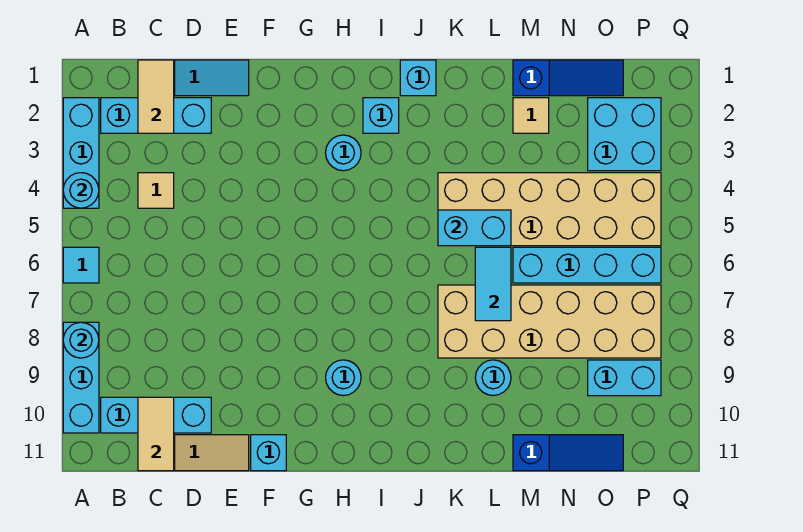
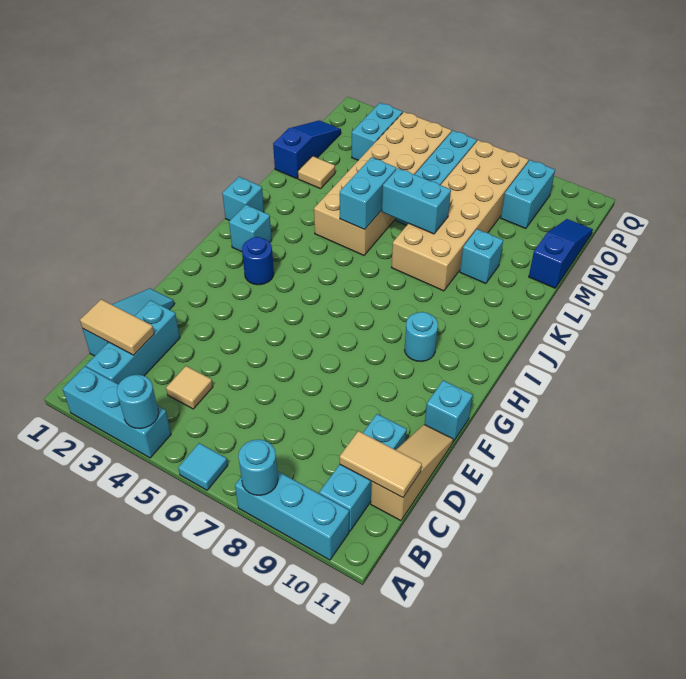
cyan round brick H3 level 1 -> blue round brick H3 level 1
cyan tile L6:L7 level 2 -> cyan brick L6:L7 level 2
cyan round brick L9 level 1 -> cyan brick L9 level 1
cyan brick O2:P3 level 1 -> cyan brick O3:P3 level 1

